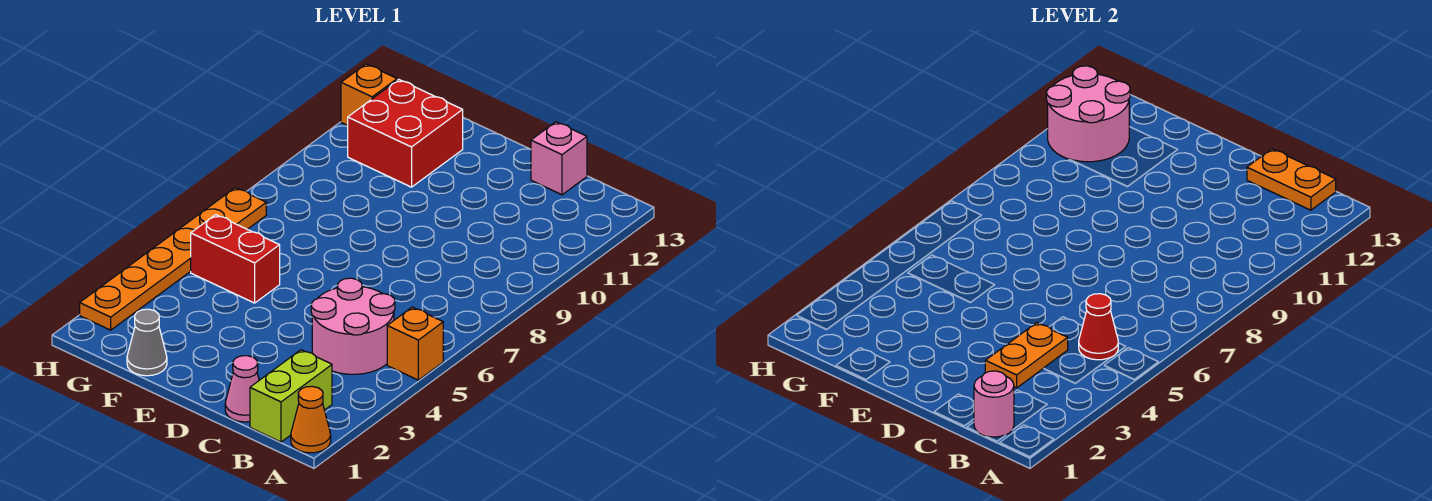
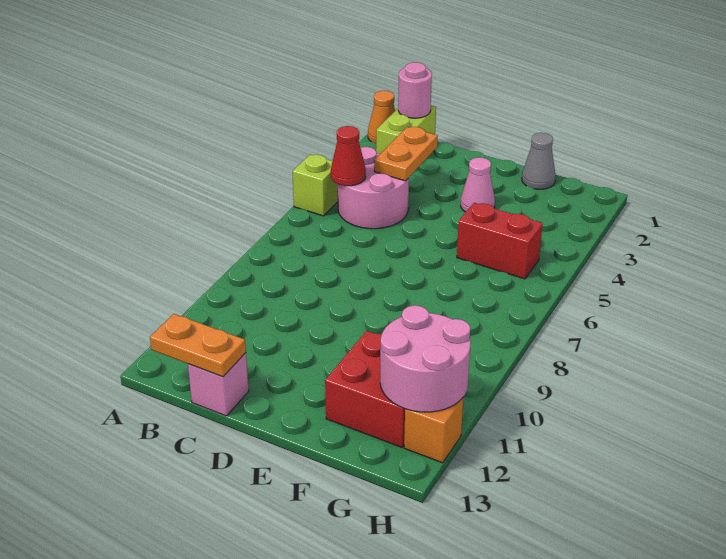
orange brick A5 level 1 -> lime brick A5 level 1
pink cone C1 level 1 -> pink cone E3 level 1
orange plate H2:H7 level 1 -> none

